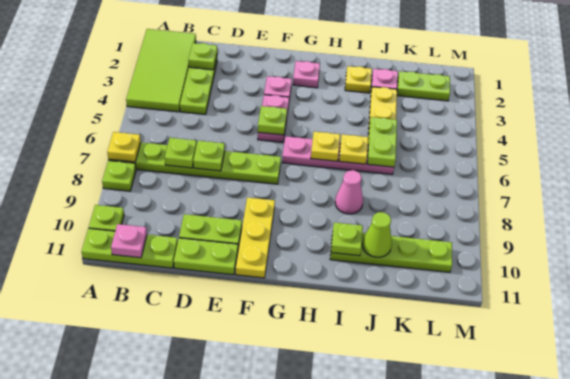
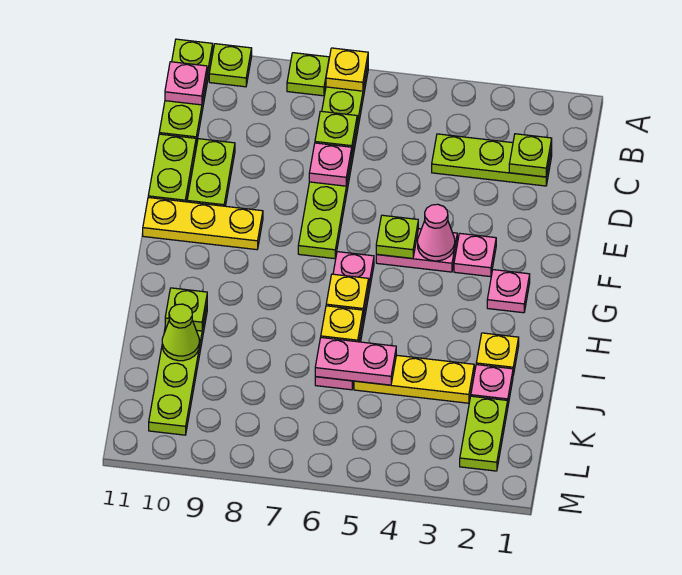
lime tile A1:B4 level 1 -> none
lime plate D7 level 2 -> pink plate D7 level 2
pink cone I8 level 1 -> pink cone F4 level 2
lime plate J5:J6 level 2 -> pink plate J5:J6 level 2

